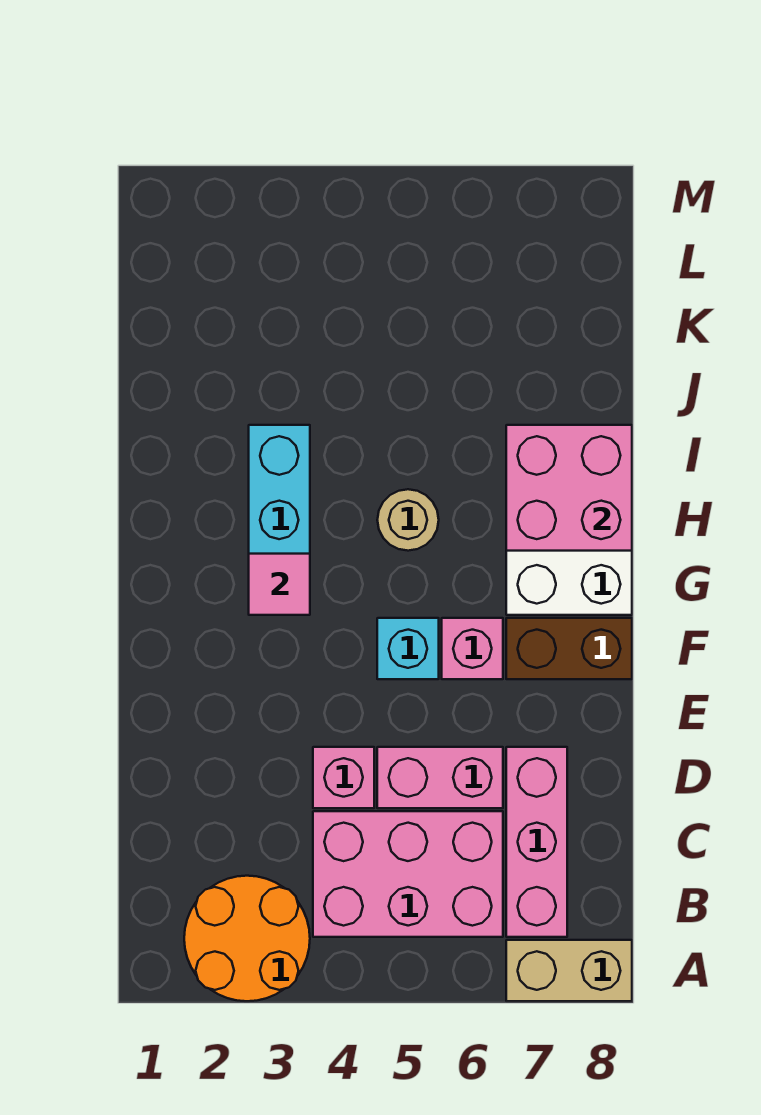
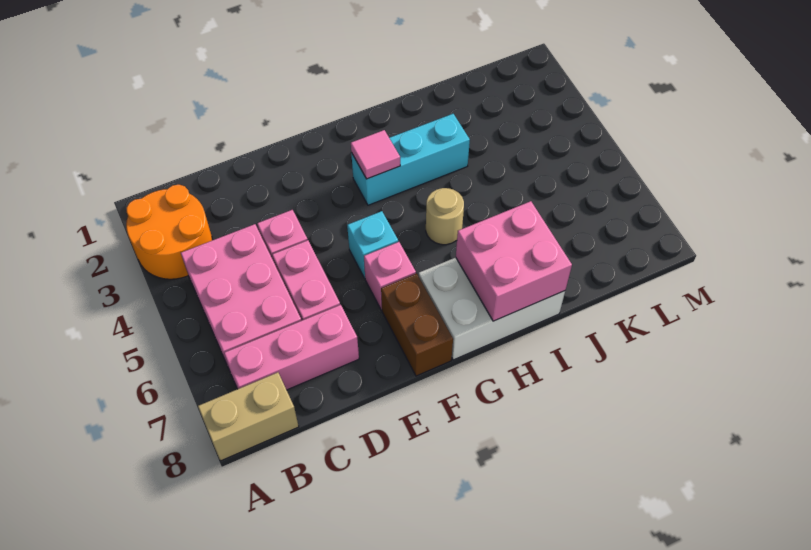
tan brick A7:A8 level 1 -> tan brick A8:B8 level 1

